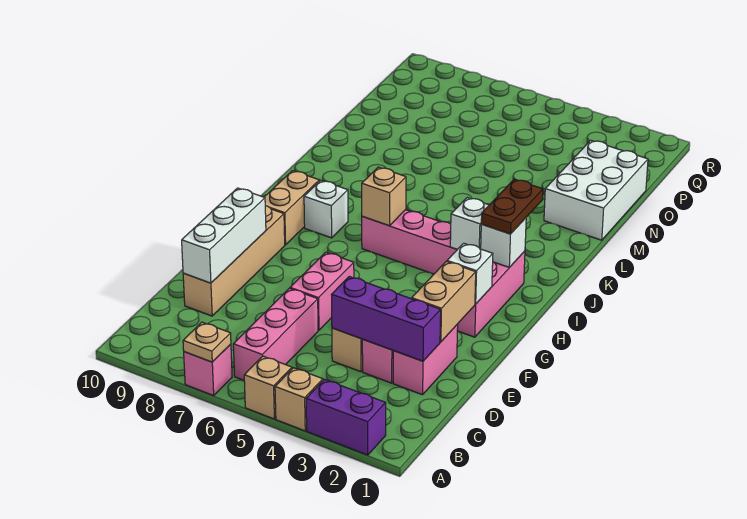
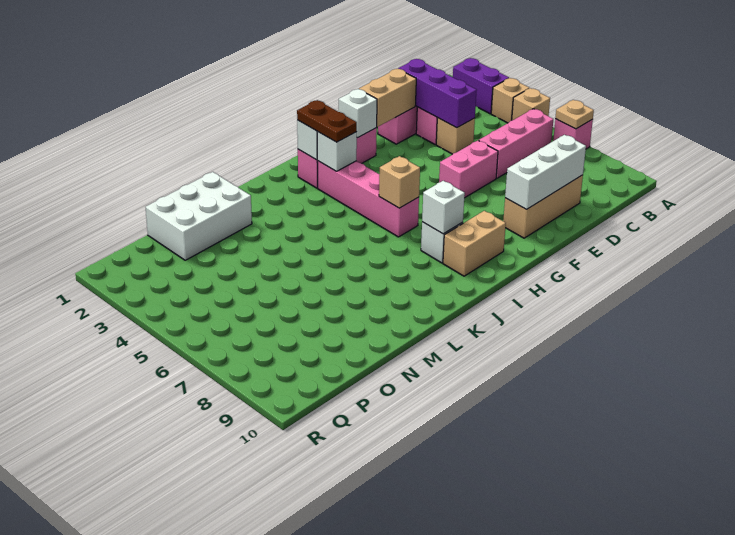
tan brick D9:G9 level 1 -> tan brick D9:F9 level 1
brown plate I2:J2 level 3 -> brown plate I2:I3 level 3
none -> white brick I8 level 2

